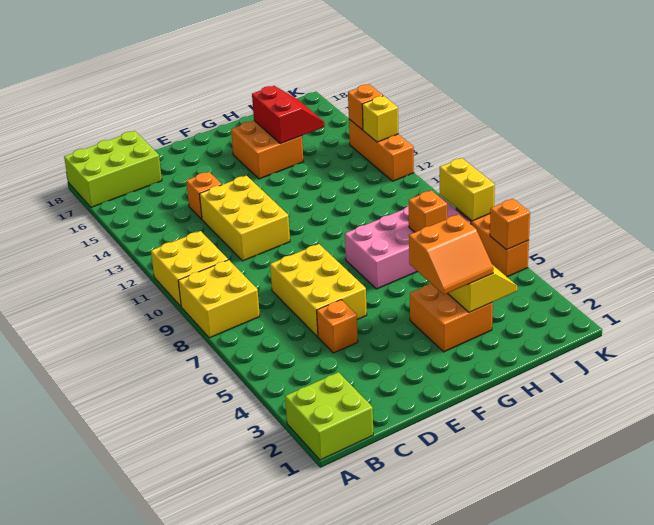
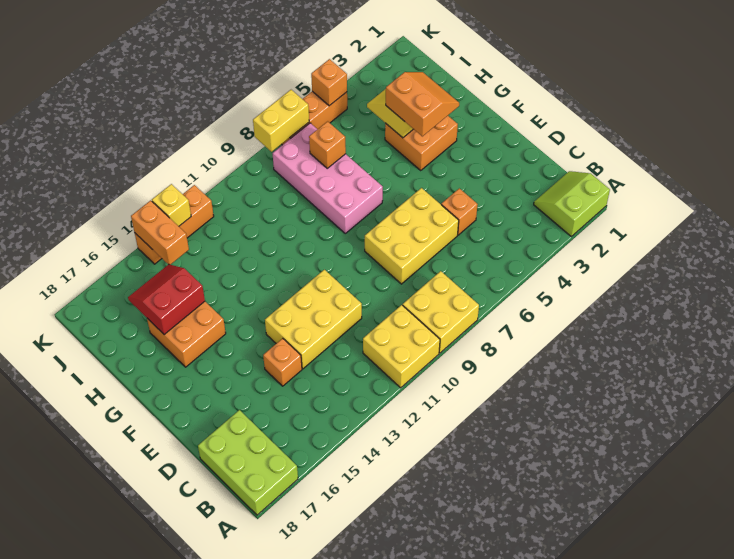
lime brick A1:B2 level 1 -> lime slope A1:B2 level 1 top A
orange brick K14 level 2 -> orange brick J14:K14 level 2

